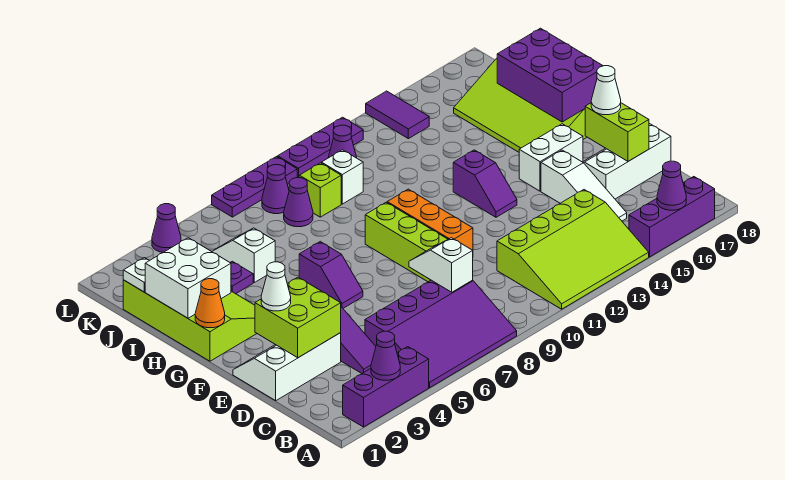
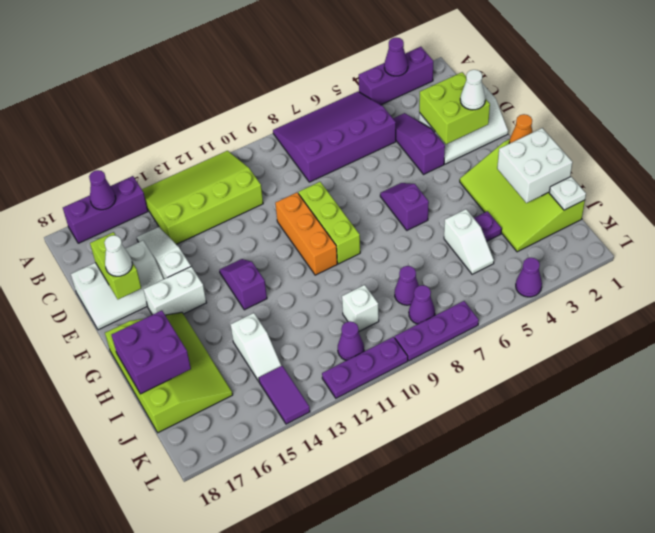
white slope C8:D8 level 2 top C -> white slope I14:J14 level 1 top I
purple brick G17:I18 level 2 -> purple brick H17:I18 level 2
lime brick J9 level 1 -> none

